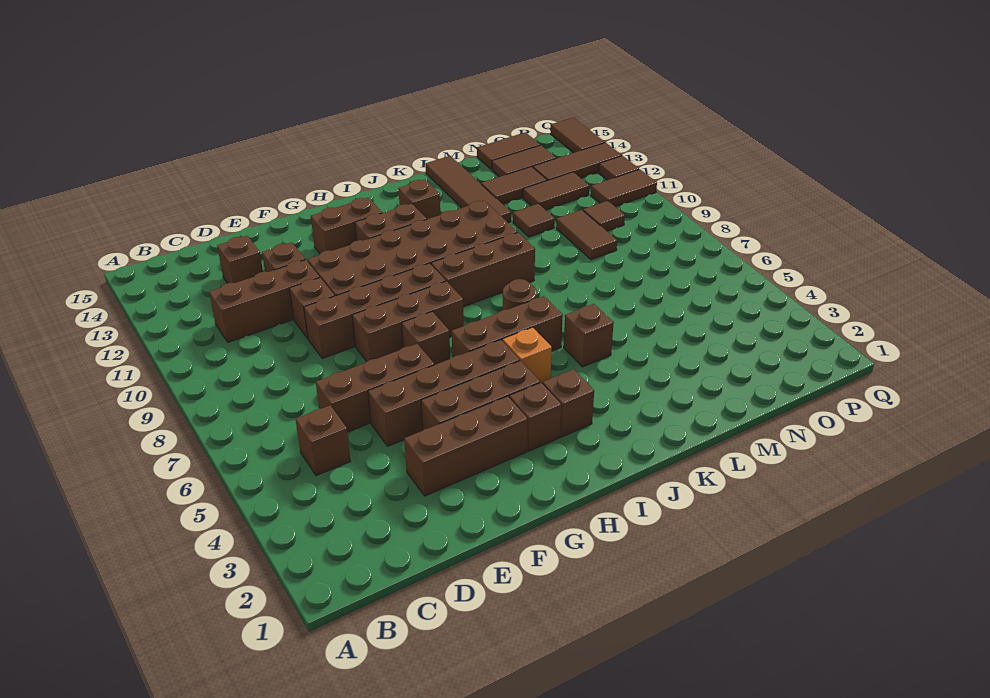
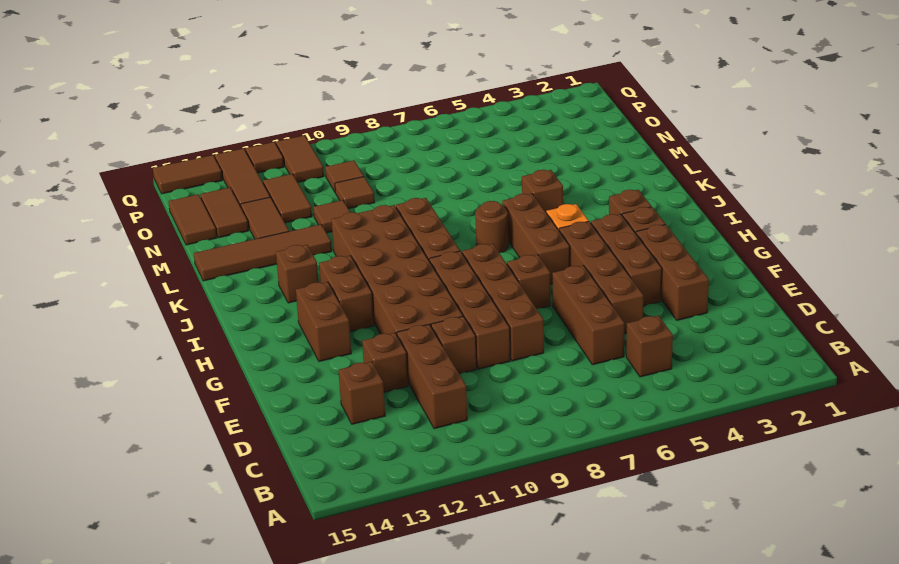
brown brick F8:H8 level 1 -> brown brick E8:H8 level 1
brown tile N9:N10 level 1 -> brown tile N10 level 1

